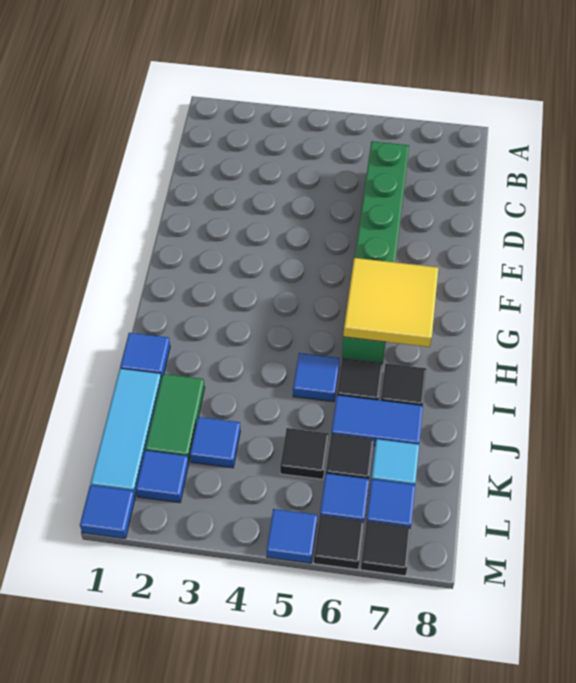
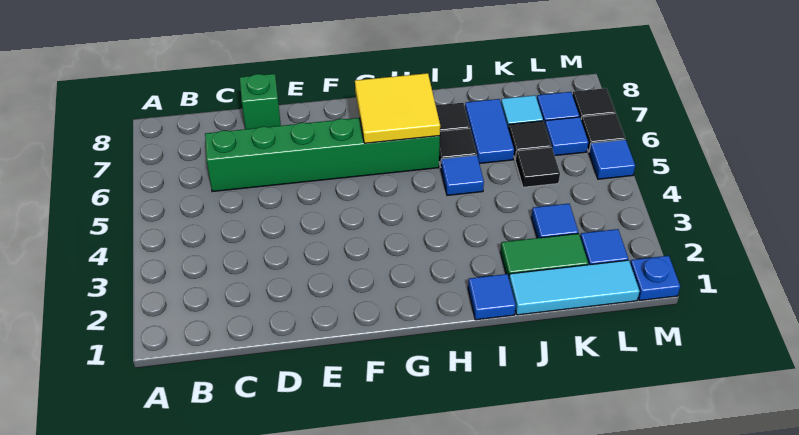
none -> green brick D8 level 1
blue tile M1 level 1 -> blue plate M1 level 1

